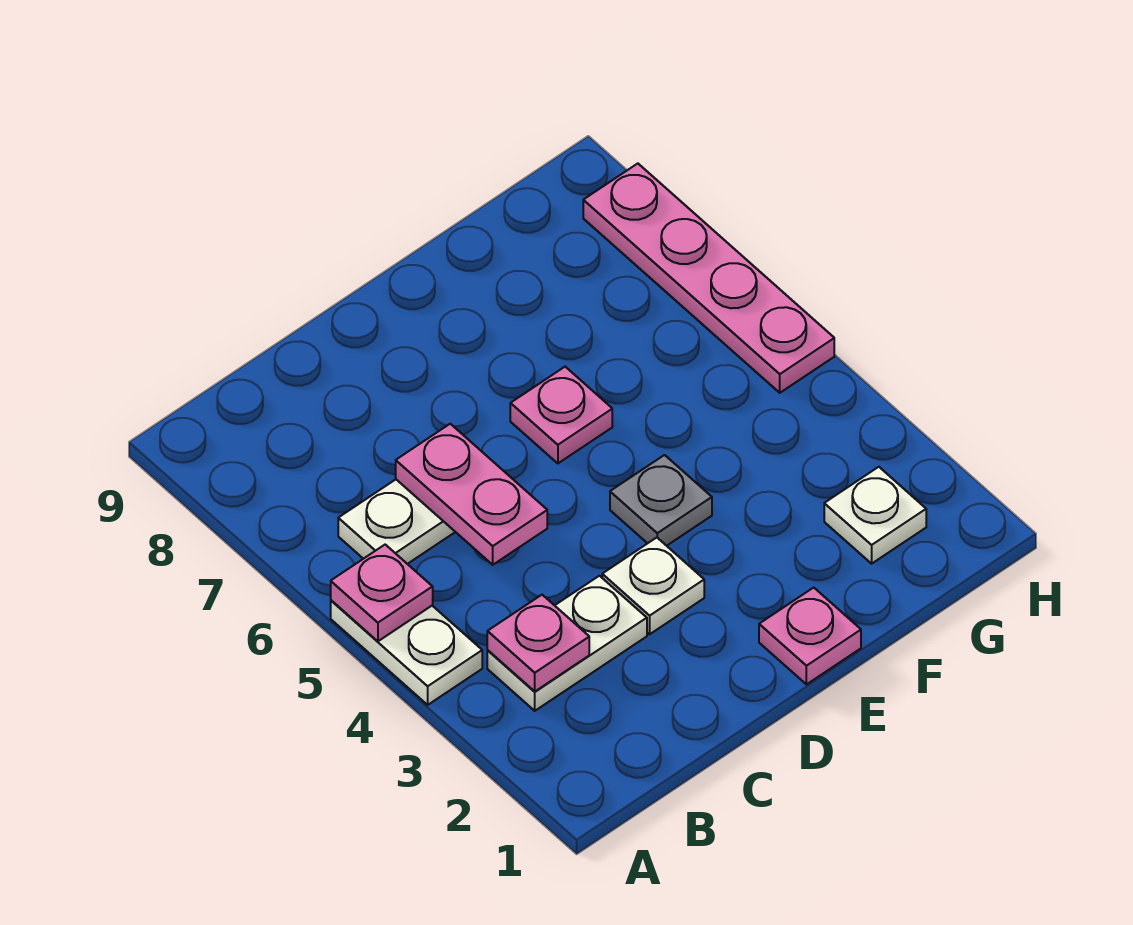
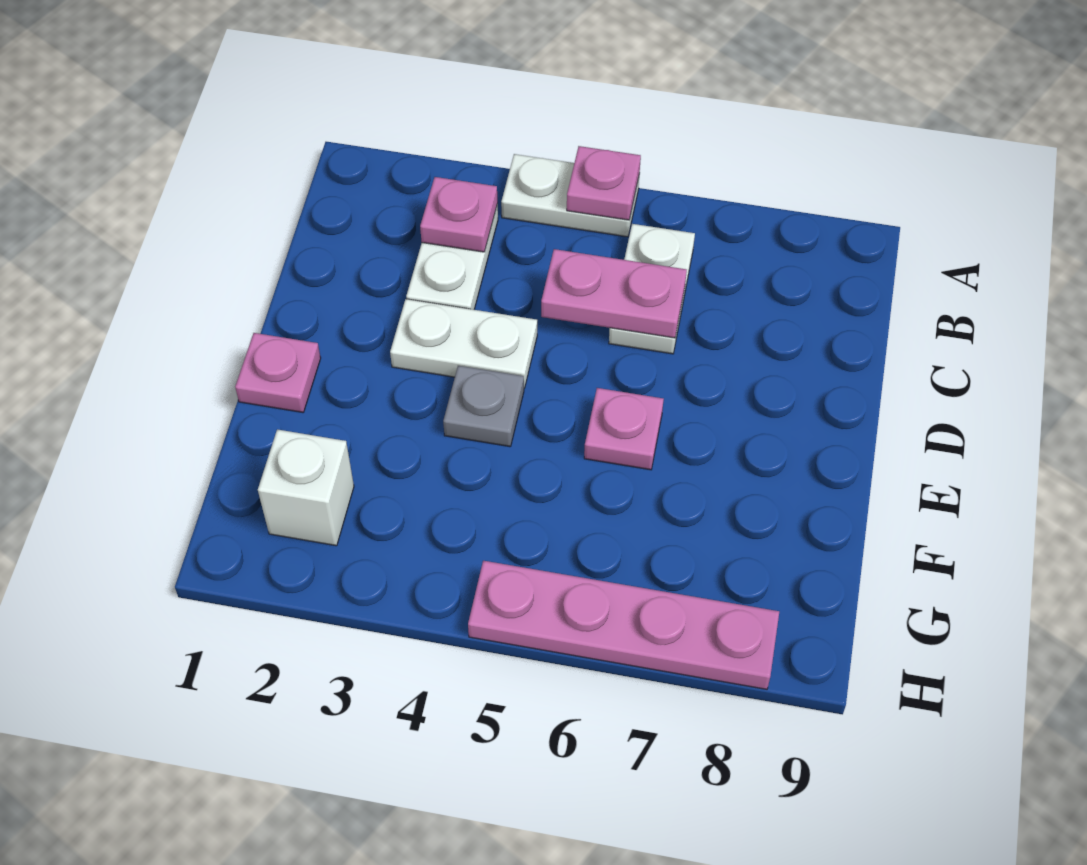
white plate D3 level 1 -> white plate D3:D4 level 1
white plate G2 level 1 -> white brick G2 level 1

